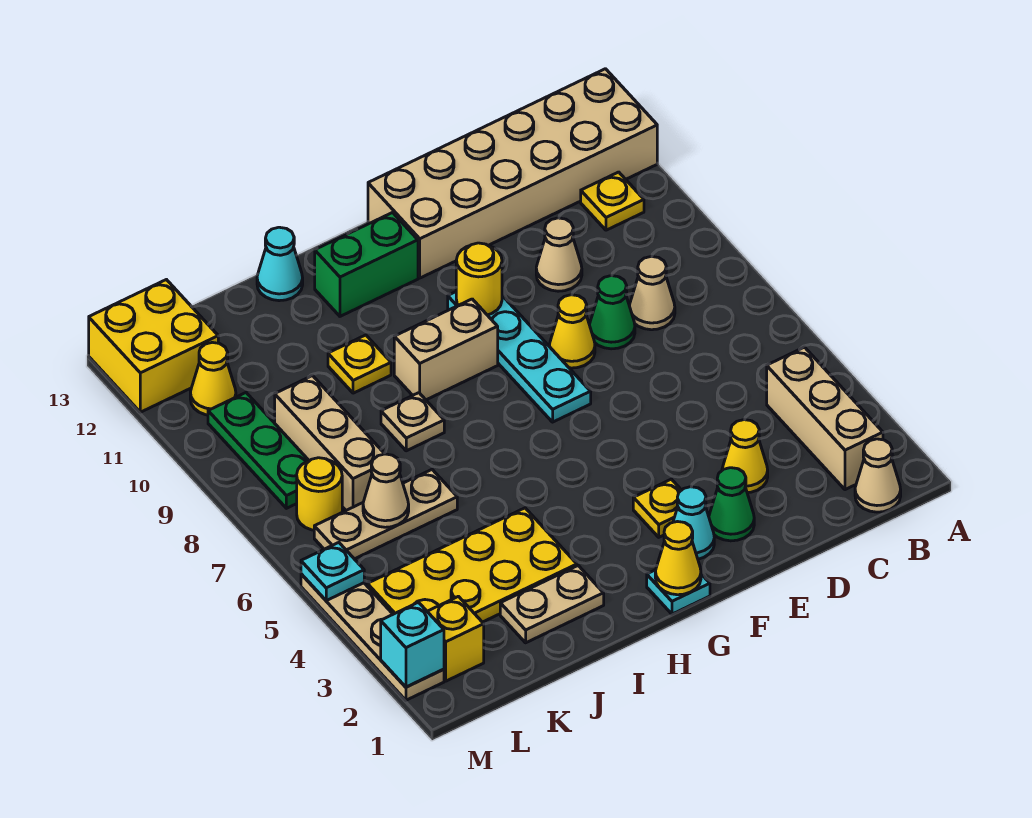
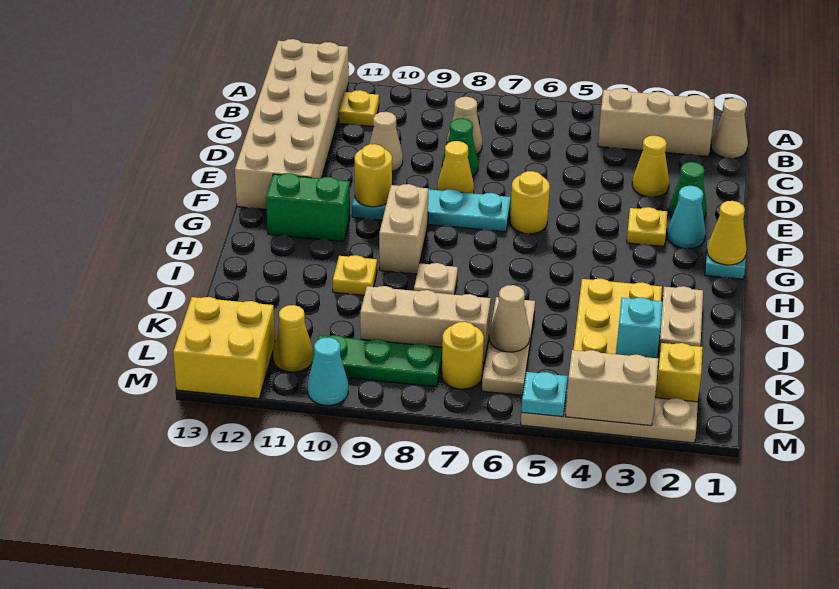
none -> yellow round brick F6 level 1
green brick G12:H12 level 1 -> green brick G11:G12 level 1
cyan cone I13 level 1 -> cyan cone M10 level 1
cyan brick M2 level 2 -> cyan brick K3 level 2
none -> tan brick M3:M4 level 2

